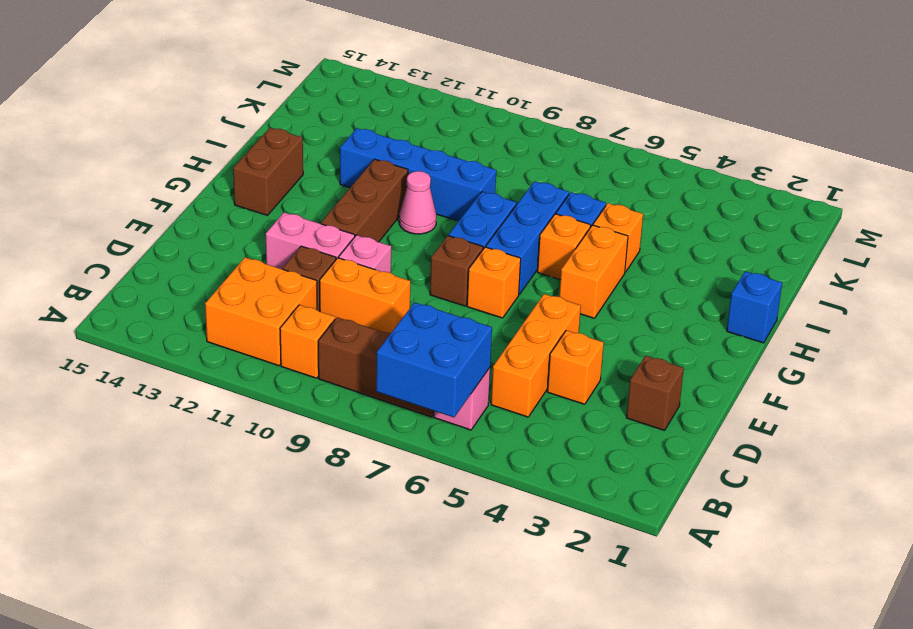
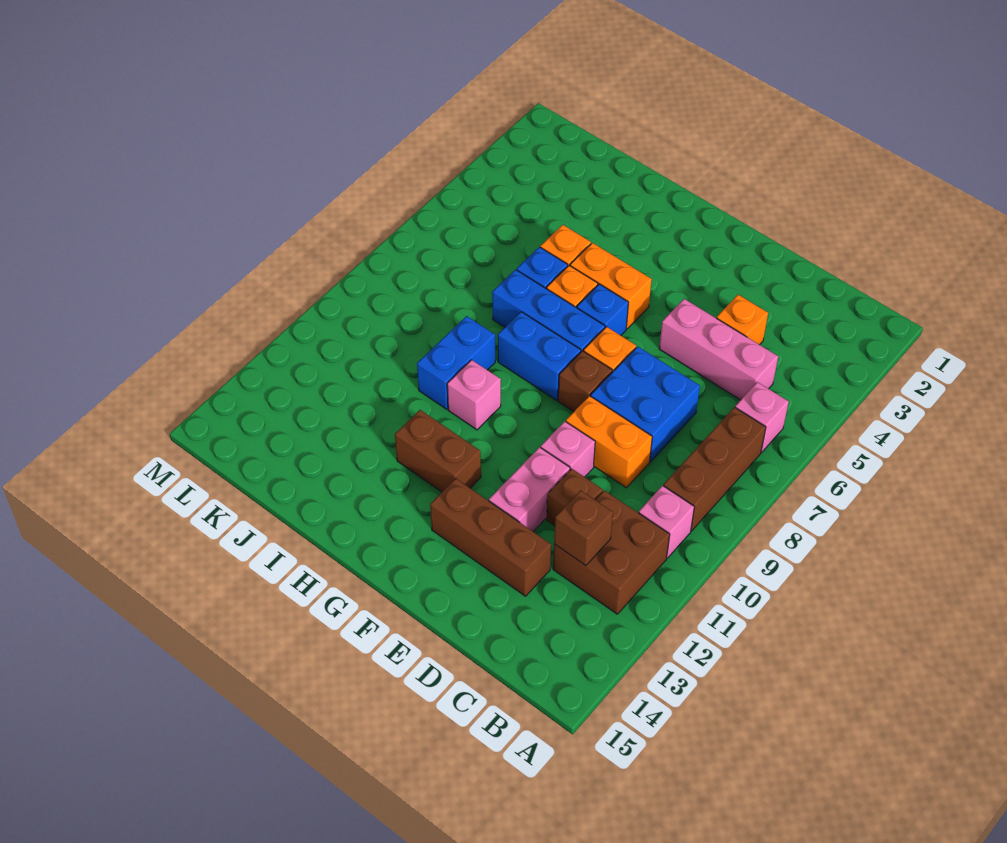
blue brick A6:B7 level 2 -> blue brick D7:E8 level 1
orange brick B10 level 1 -> pink brick B10 level 1
orange brick B11:C12 level 1 -> brown brick B11:C12 level 1
orange brick C5:E5 level 1 -> pink brick C5:E5 level 1
brown brick D2 level 1 -> brown brick C12 level 2
orange brick D9:D10 level 1 -> orange brick D9:E9 level 1
brown brick F11:H11 level 1 -> brown brick D13:F13 level 1
brown brick G14:H14 level 1 -> brown brick G12:H12 level 1
blue brick H1 level 1 -> blue brick G6 level 1
pink cone H10 level 1 -> pink brick H10 level 1
blue brick I9:I12 level 1 -> blue brick I9:I10 level 1

